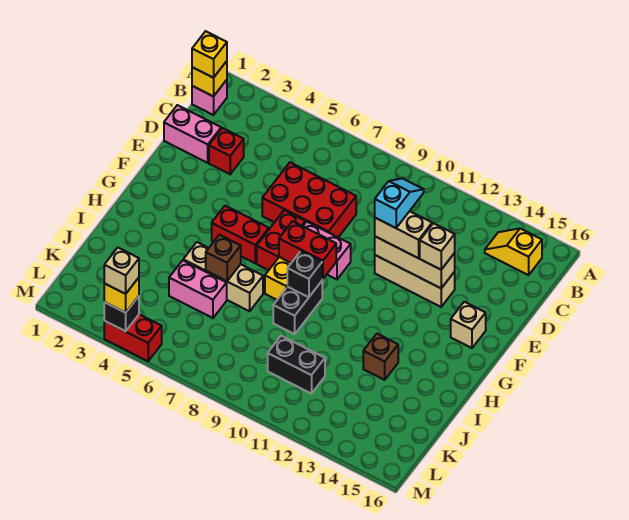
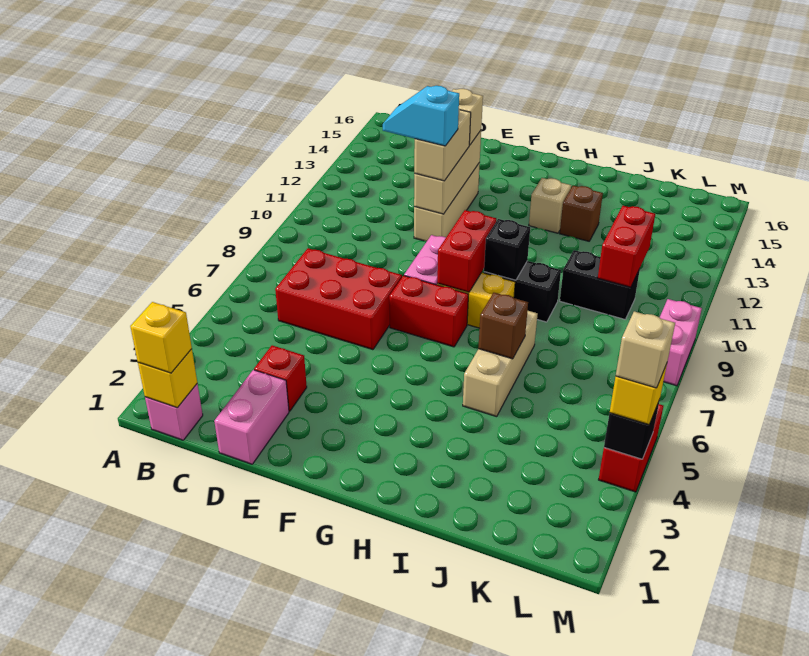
yellow slope B14:B15 level 1 top 15 -> none
red brick D6:E8 level 1 -> red brick C6:E7 level 1
tan brick F15 level 1 -> tan brick H13 level 1
red brick G5:G6 level 1 -> red brick K10:K11 level 2
pink brick J5:J6 level 1 -> pink brick M8:M9 level 1
black brick K10:K11 level 1 -> black brick J10:K10 level 1

